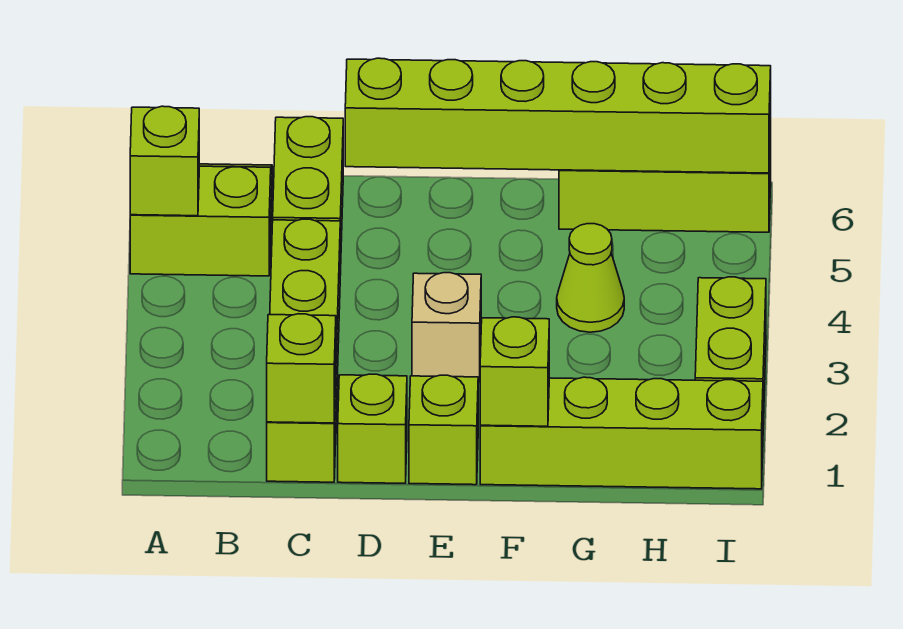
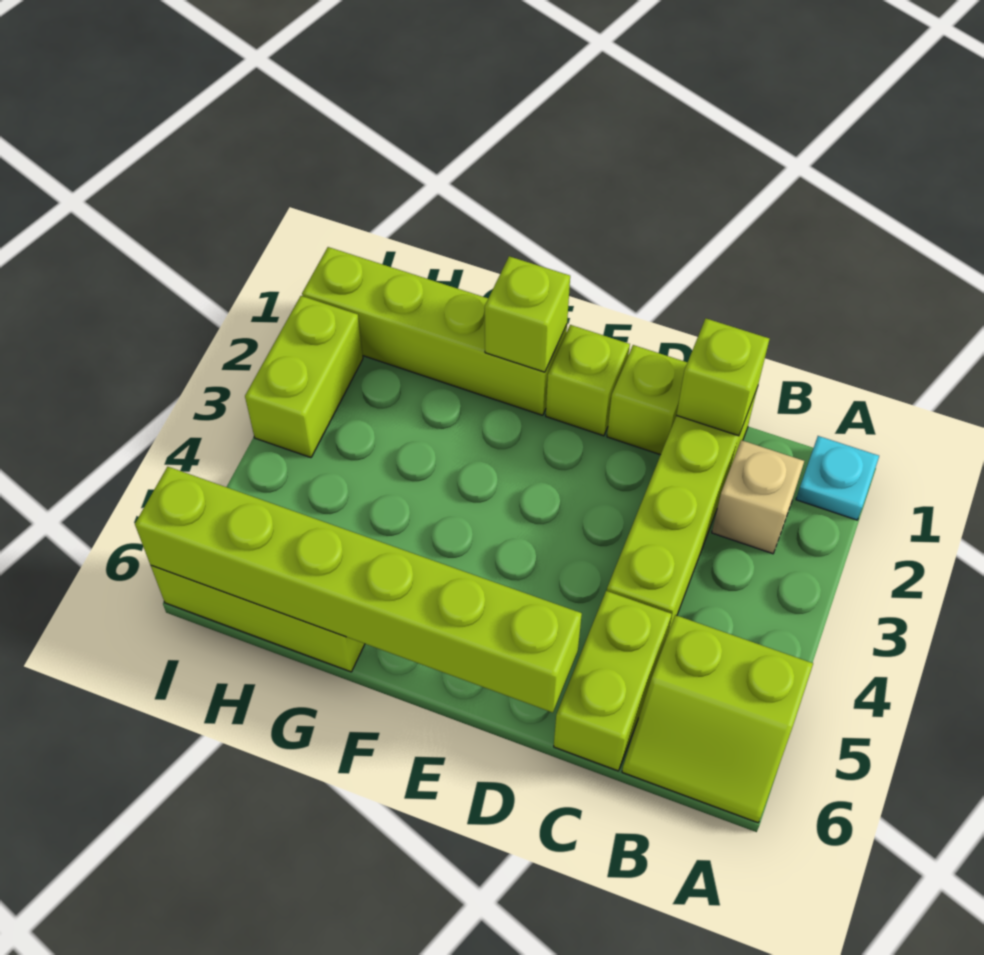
none -> cyan plate A1 level 1
lime brick A5 level 2 -> none
tan brick E3 level 1 -> tan brick B2 level 1
lime cone G4 level 1 -> none

